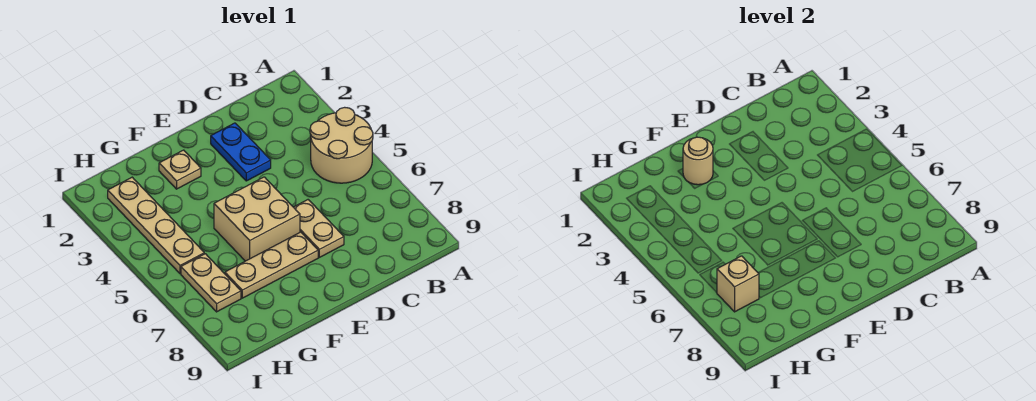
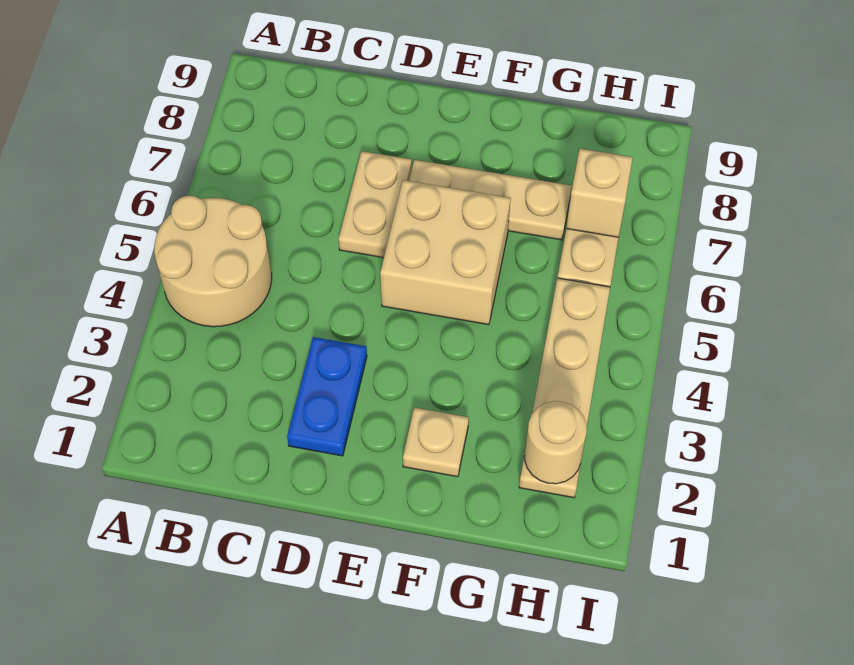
tan round brick F2 level 2 -> tan round brick H2 level 2

